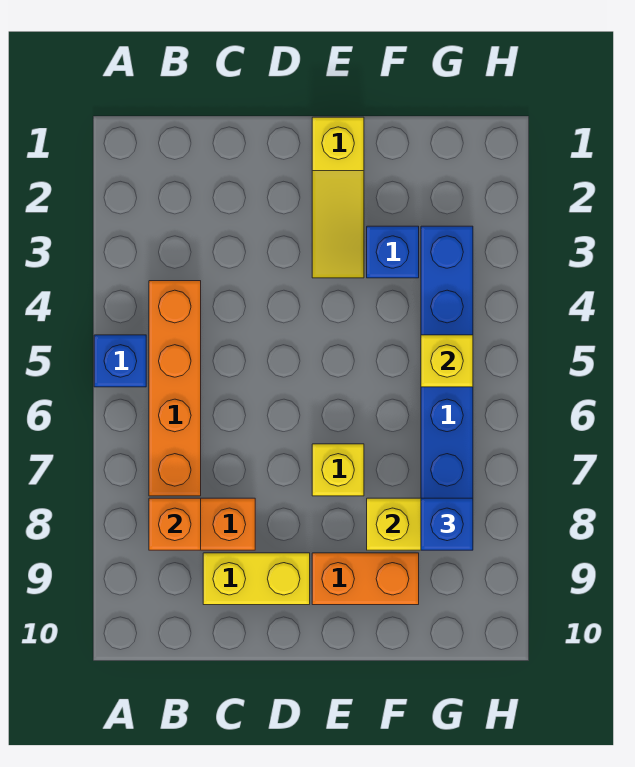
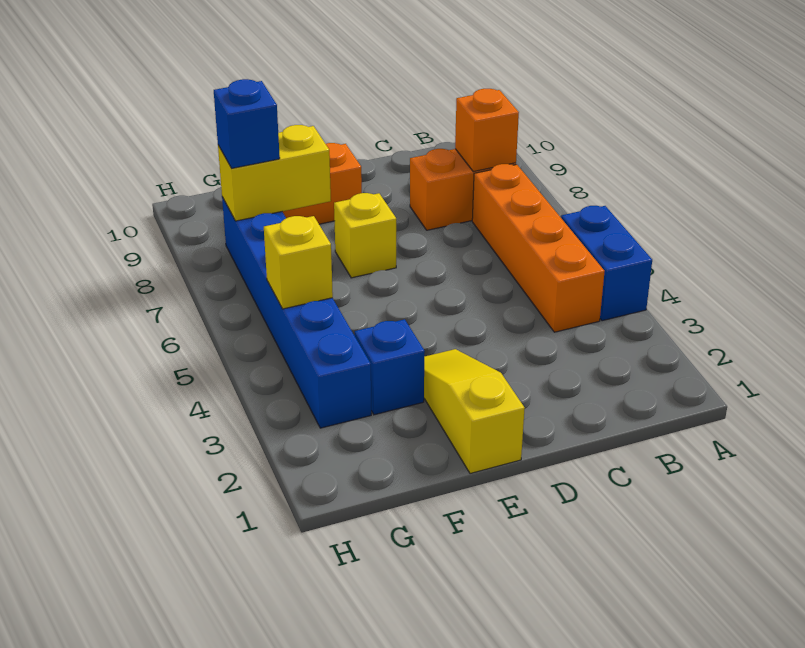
blue brick A5 level 1 -> blue brick A4:A5 level 1
yellow brick C9:D9 level 1 -> none

